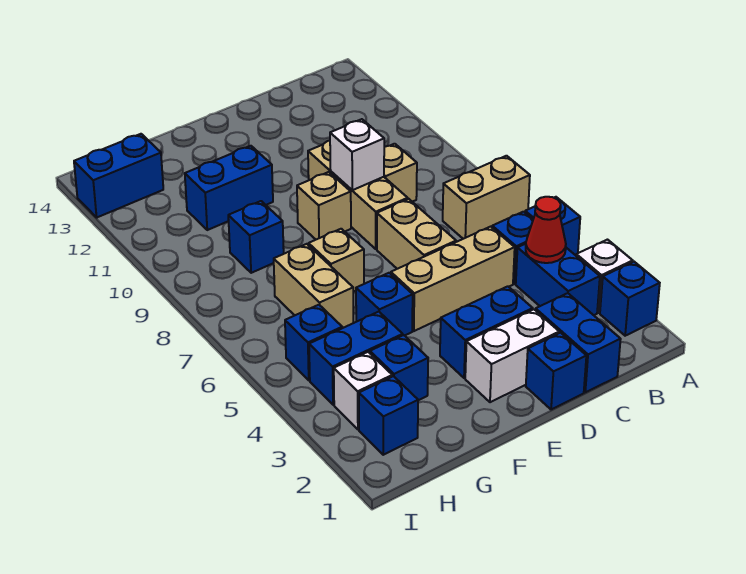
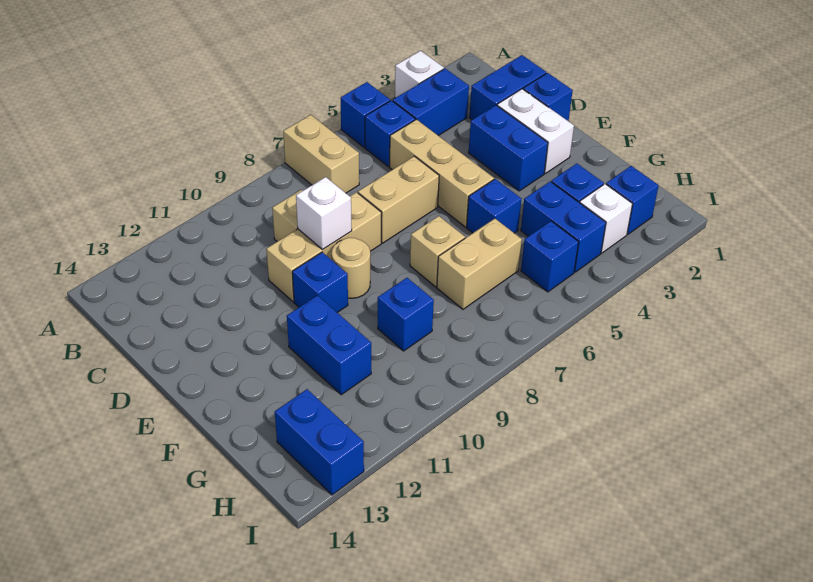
blue brick A2 level 1 -> blue brick E10 level 1
red cone B4 level 2 -> none
tan brick E9 level 1 -> tan round brick E9 level 1

